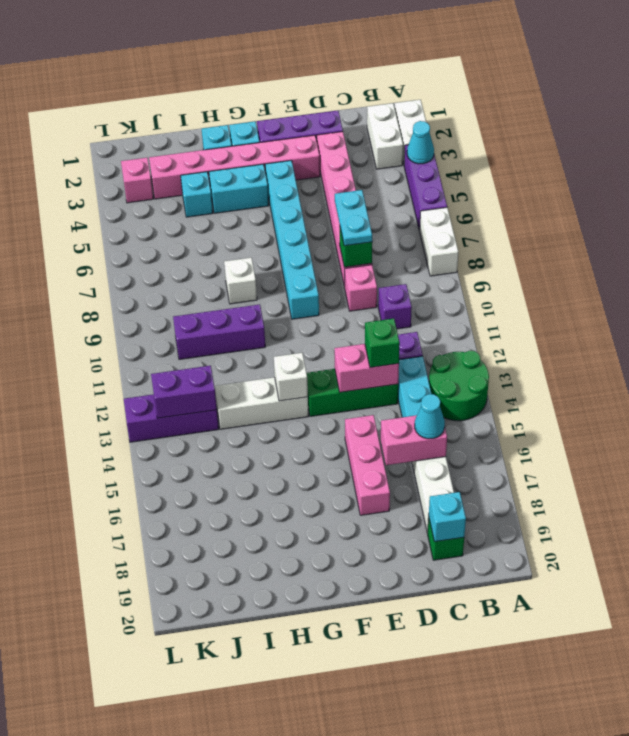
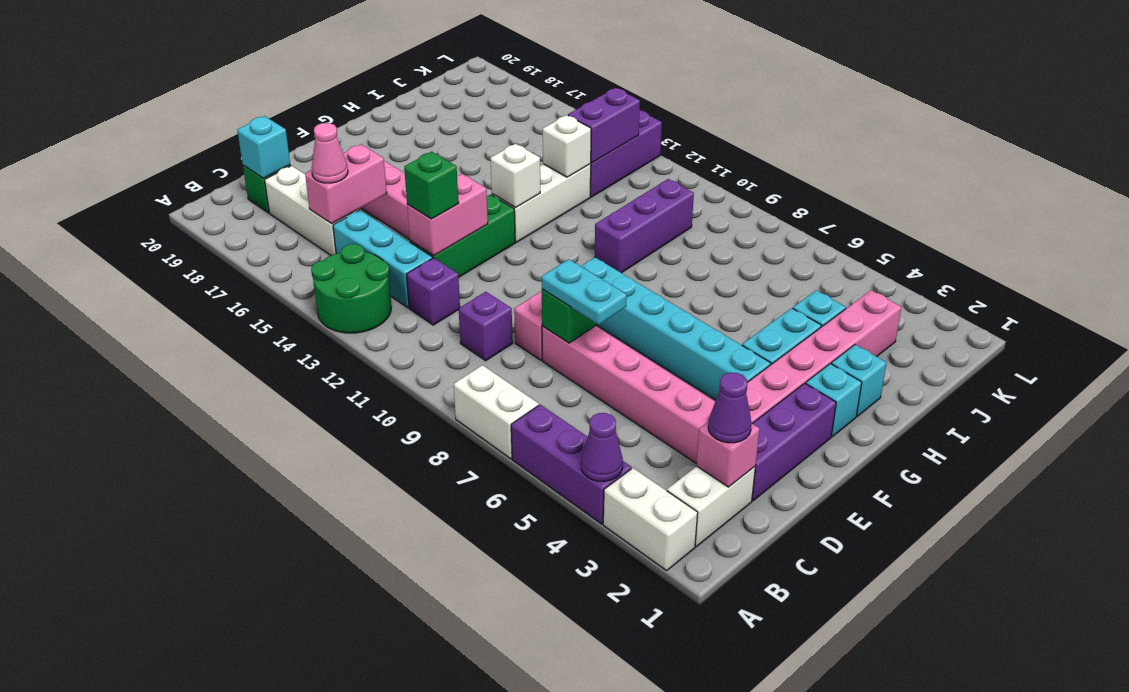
cyan cone A4 level 2 -> purple cone A4 level 2
white brick B2:B3 level 1 -> white brick B2:C2 level 1
none -> purple cone C2 level 3
cyan cone C16 level 3 -> pink cone C16 level 3
white brick H8 level 1 -> white brick I13 level 2
pink brick K3 level 1 -> pink brick C2 level 2

